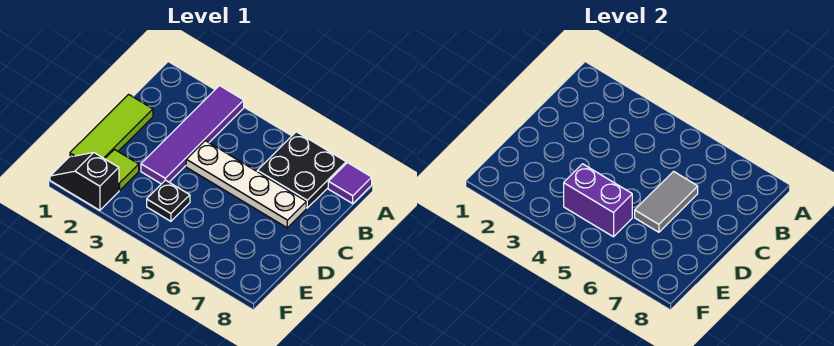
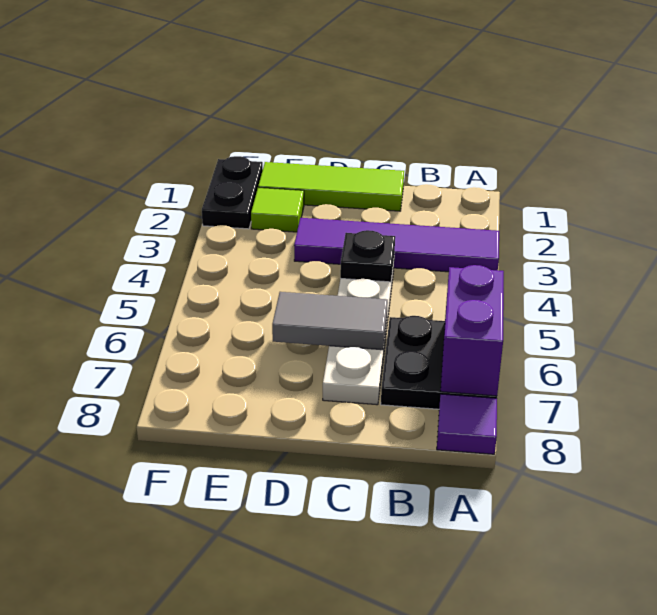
black plate E4 level 1 -> black plate C4 level 2
purple brick E4:E5 level 2 -> purple brick A6:A7 level 2
black slope F1:F2 level 1 top 2 -> black plate F1:F2 level 1

